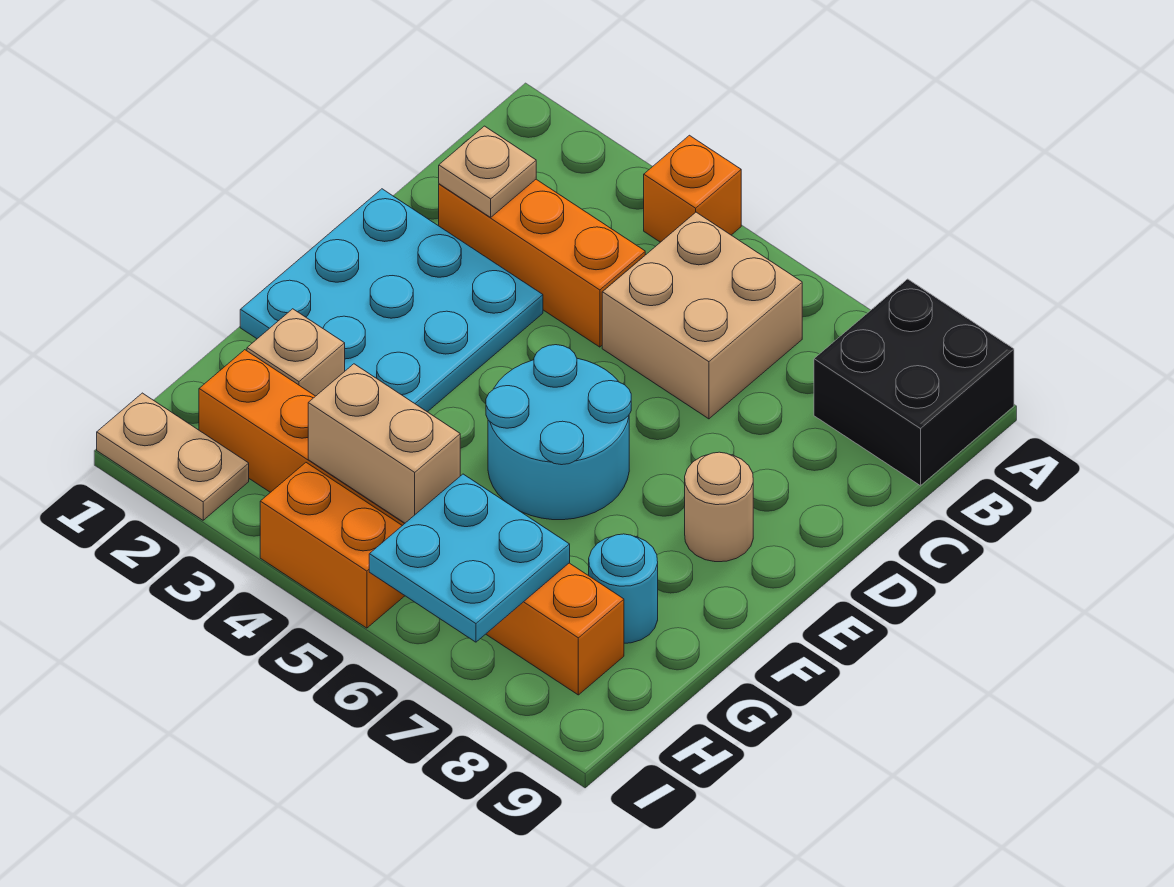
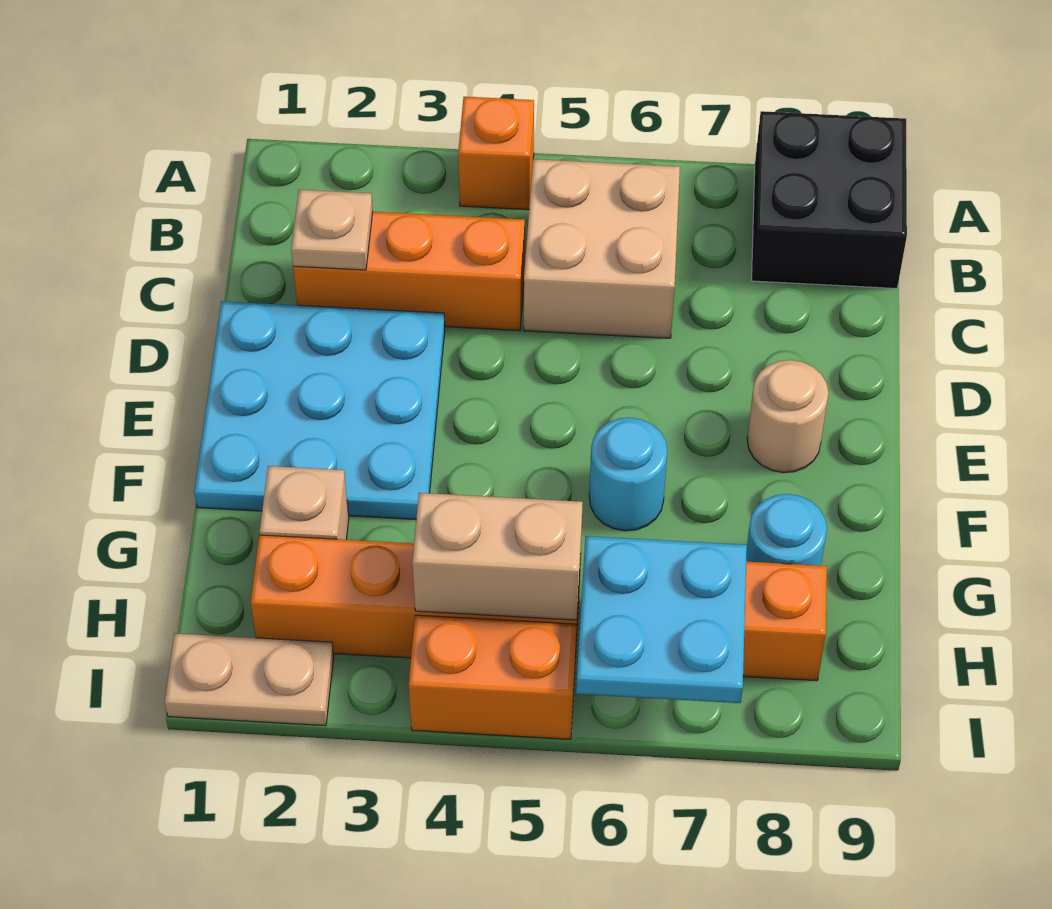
cyan round brick E5:F6 level 1 -> cyan round brick F6 level 1

